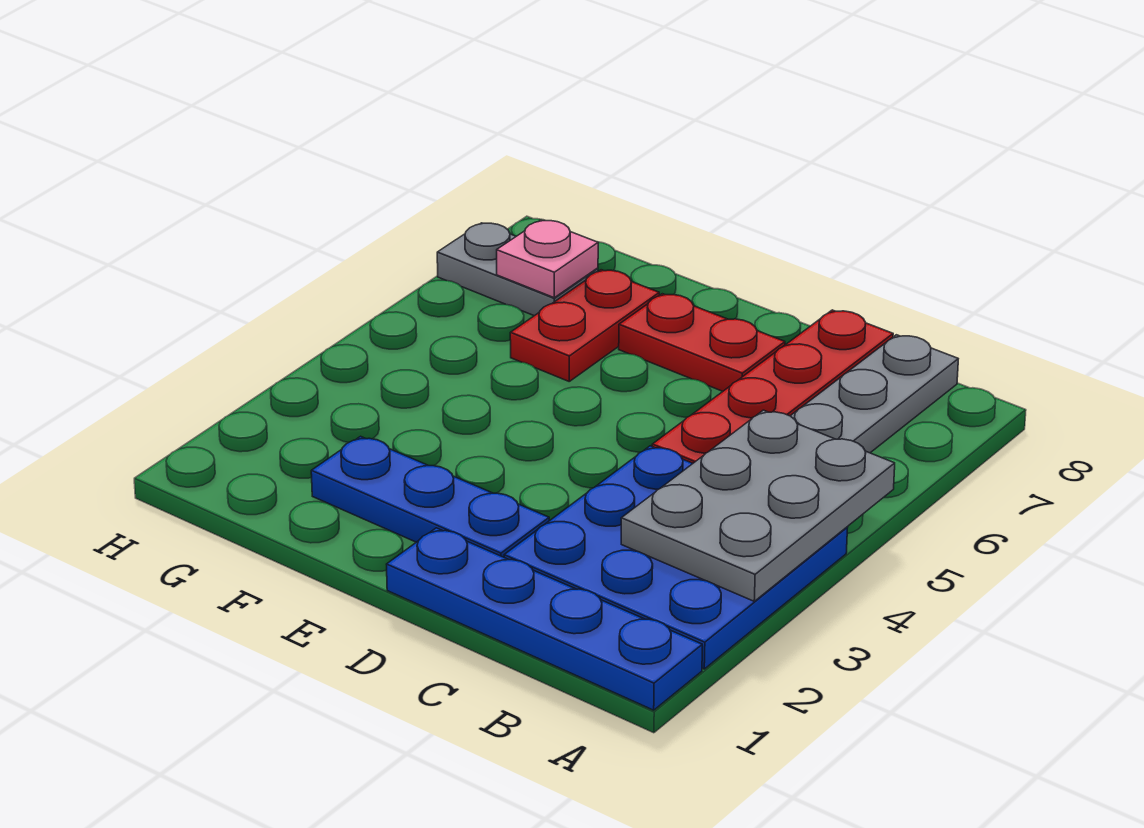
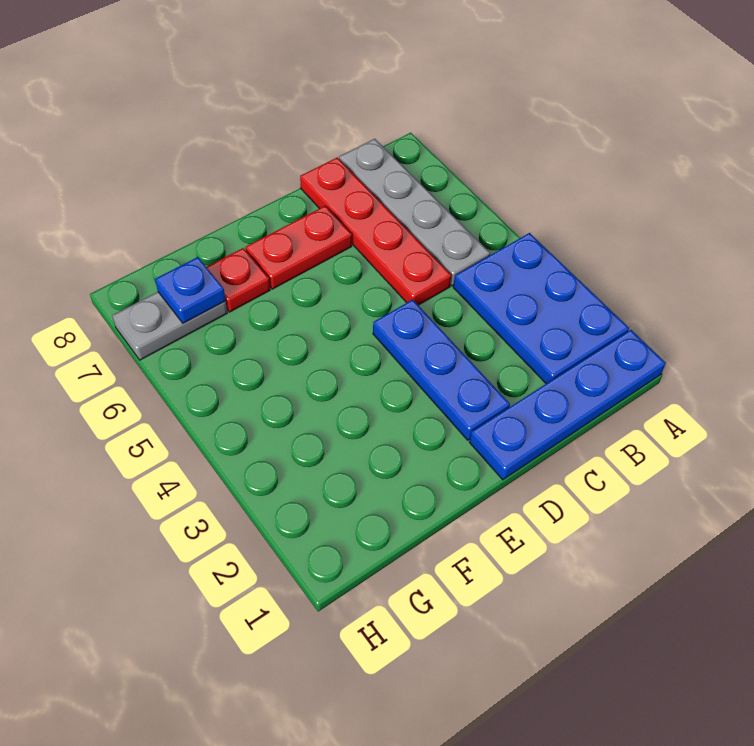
blue plate A2:C4 level 1 -> blue plate A2:B4 level 1
grey plate A3:B5 level 2 -> none
blue plate D2:F2 level 1 -> blue plate D2:D4 level 1
red plate F6:F7 level 1 -> red plate F7 level 1
pink plate G7 level 2 -> blue plate G7 level 2

